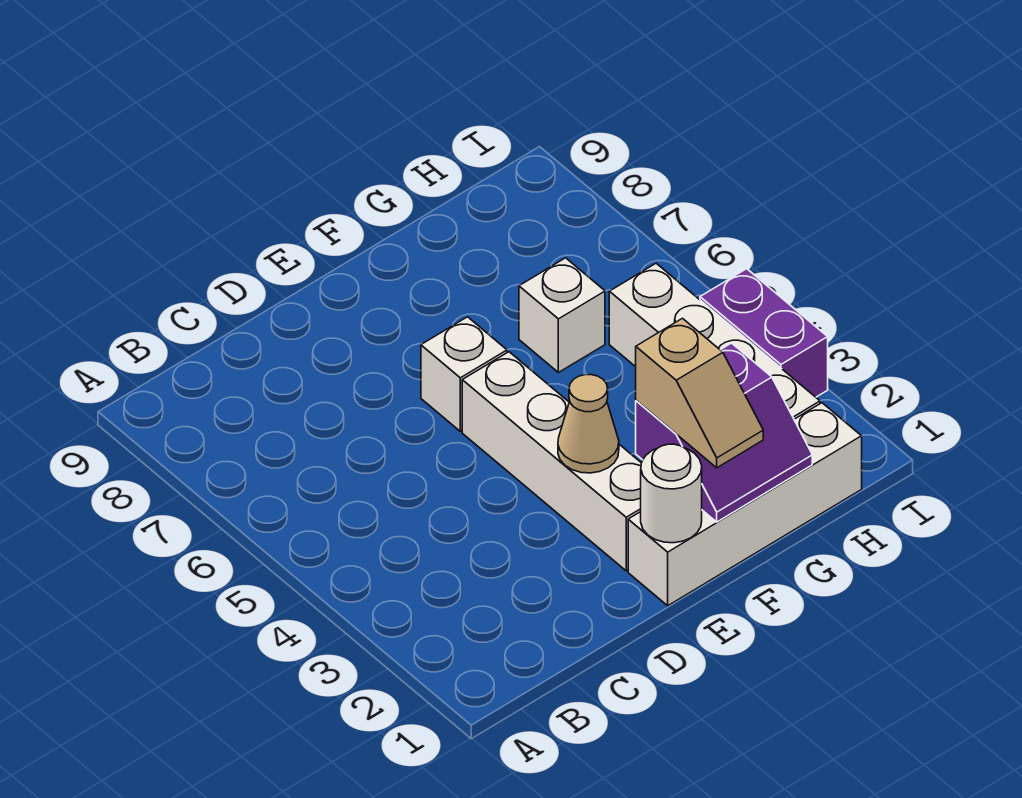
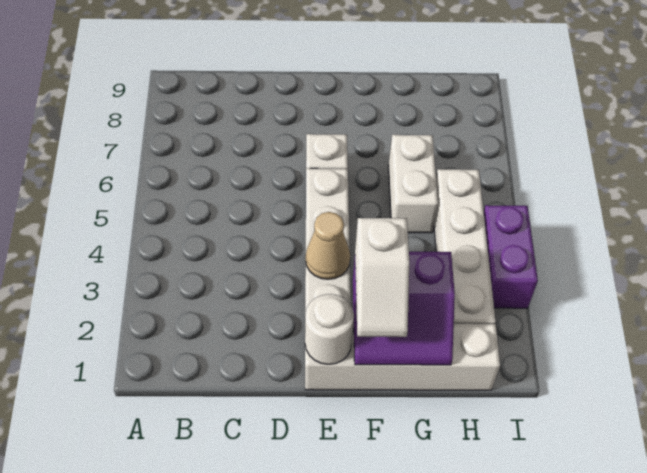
tan slope F1:F2 level 3 top 2 -> white slope F1:F2 level 3 top 2
white brick G6 level 1 -> white brick G5:G6 level 1

